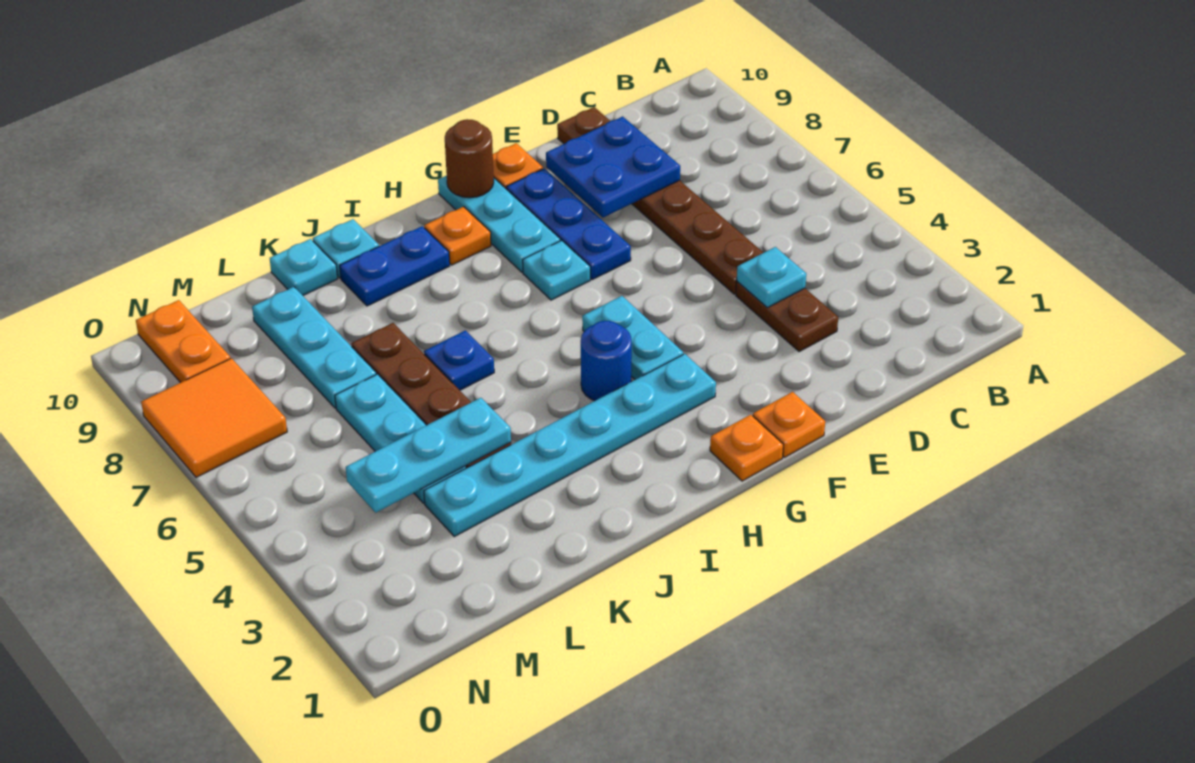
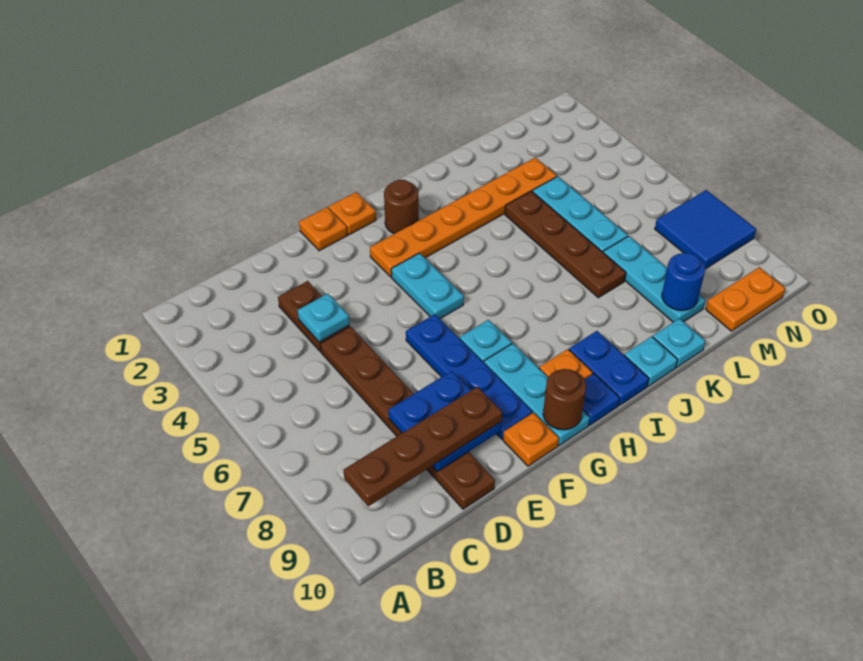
none -> brown plate B9:E9 level 3
blue plate F7:F9 level 1 -> blue plate F6:F9 level 1
cyan plate G3:L3 level 1 -> orange plate G3:L3 level 1
none -> brown round brick H2 level 1
blue round brick H4 level 1 -> blue round brick L9 level 2
blue plate I9:J9 level 1 -> blue plate I9:I10 level 1
blue plate J6 level 1 -> blue plate H10 level 1
cyan plate K4:M4 level 2 -> none
orange tile N7:O8 level 1 -> blue tile N7:O8 level 1
orange plate N9:N10 level 1 -> orange plate M10:N10 level 1

